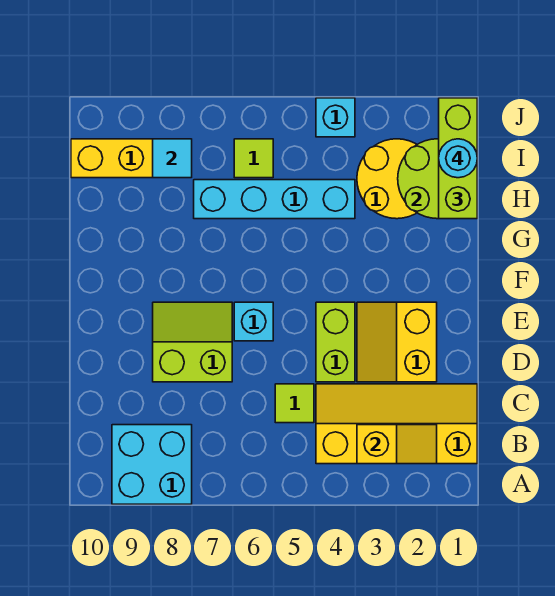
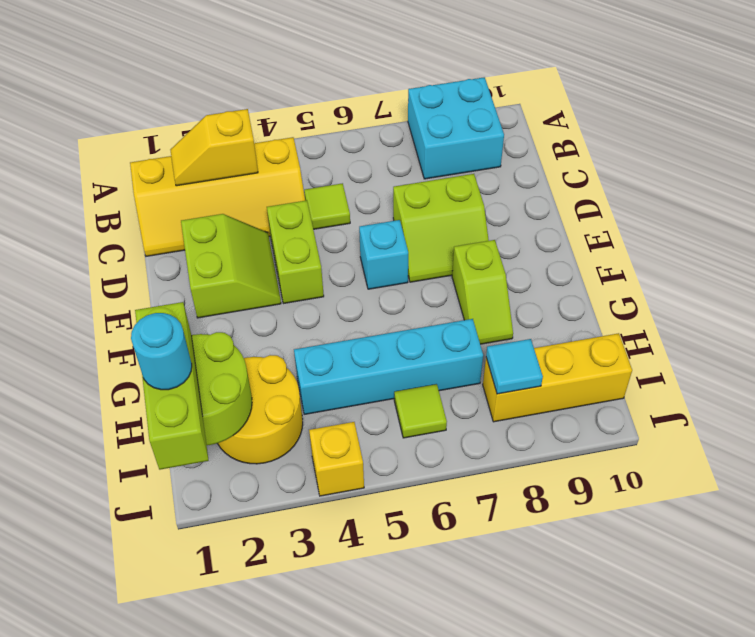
yellow slope D2:E3 level 1 top 2 -> lime slope D2:E3 level 1 top 2
none -> lime slope F8:G8 level 1 top F
cyan brick J4 level 1 -> yellow brick J4 level 1

